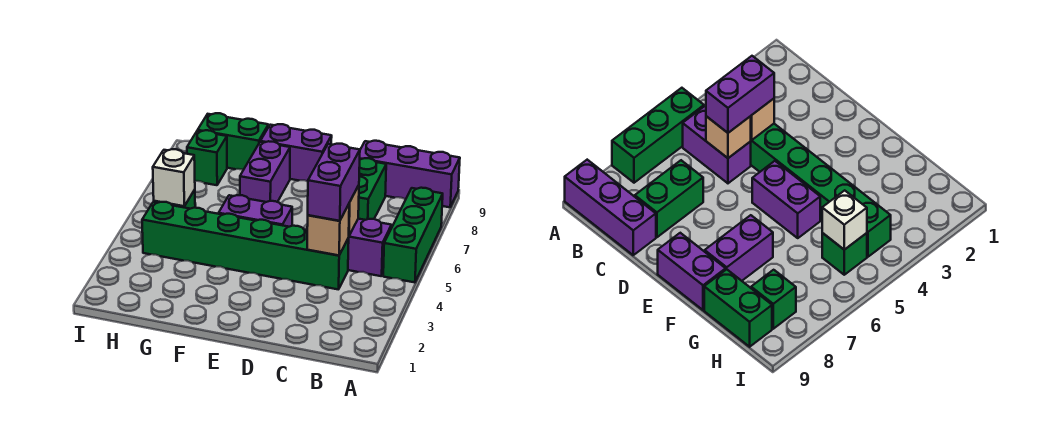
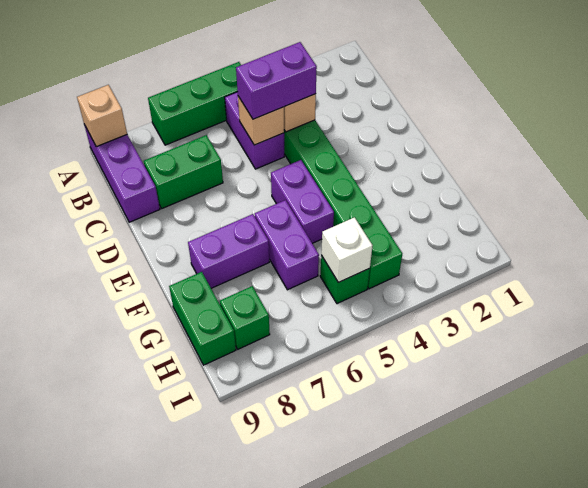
none -> tan brick A9 level 2
purple brick E9:F9 level 1 -> purple brick F6:G6 level 1

